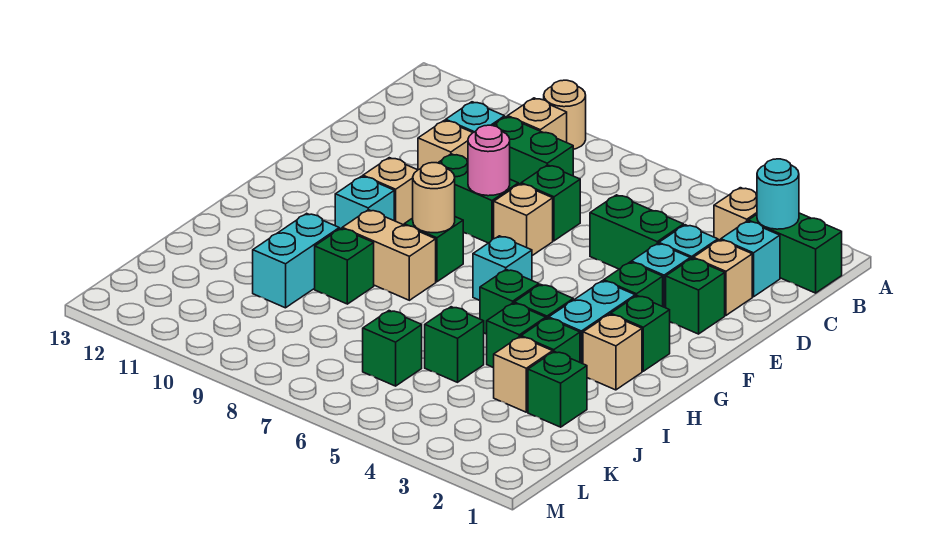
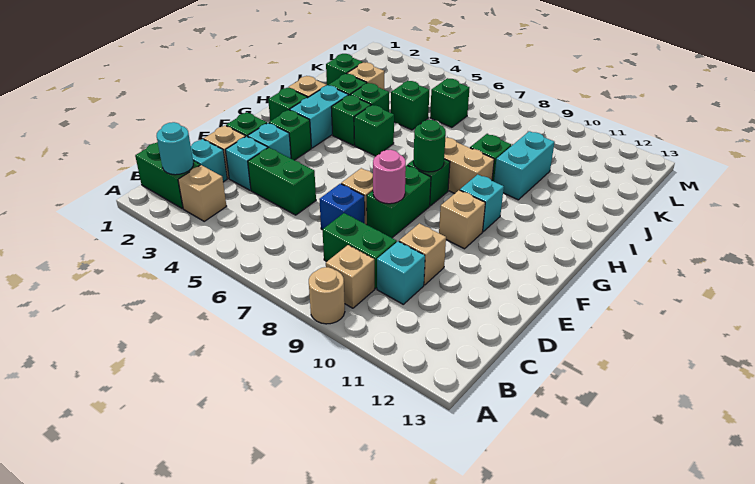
green brick D7 level 1 -> blue brick D7 level 1
green brick E8:E9 level 1 -> green brick E8:F8 level 1
cyan brick G6 level 1 -> none
tan round brick G8 level 2 -> green round brick G8 level 2

